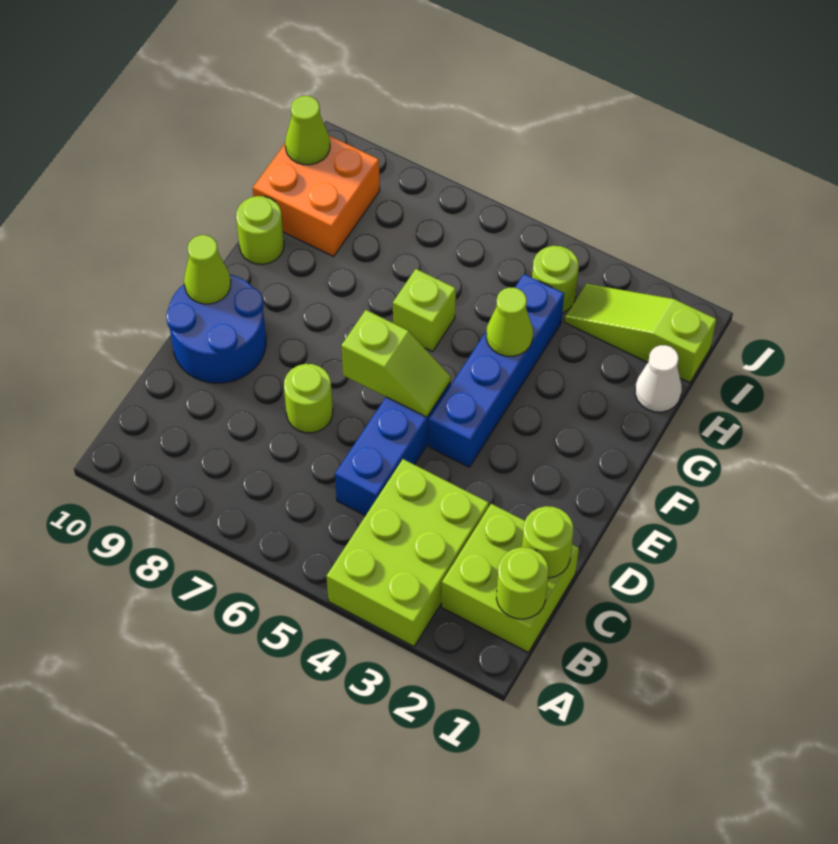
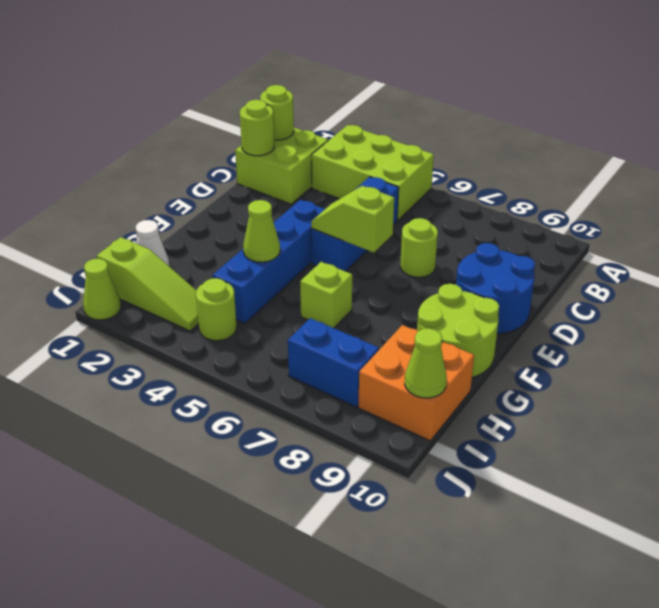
lime brick A3:C4 level 1 -> lime brick A3:B5 level 1
lime cone E10 level 2 -> lime cone J1 level 1
lime round brick G10 level 1 -> lime round brick F9:G10 level 1
none -> blue brick I7:I8 level 1

